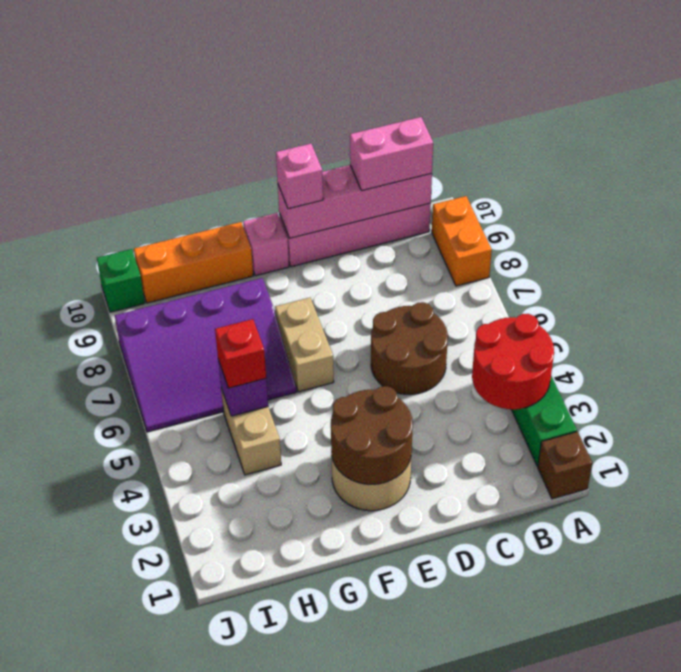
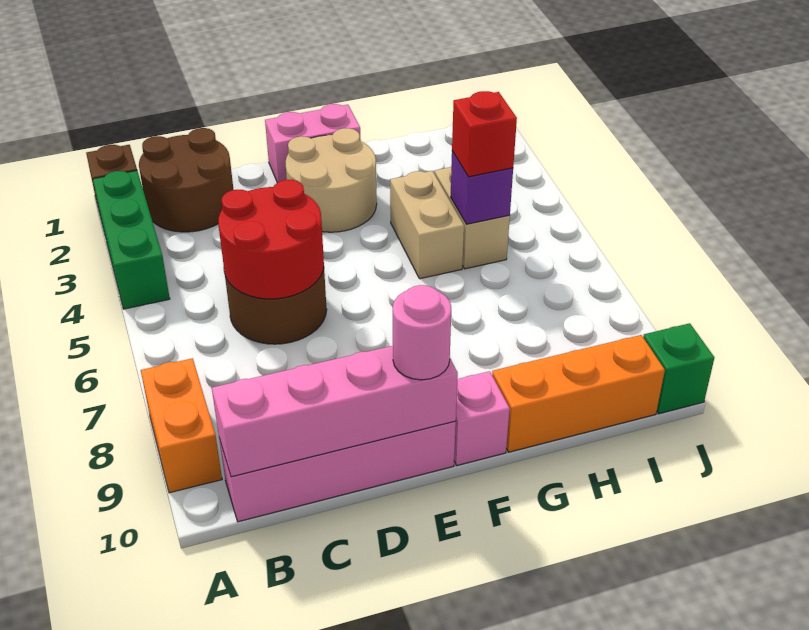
red round brick A3:B4 level 2 -> red round brick C5:D6 level 2
pink brick B10:C10 level 3 -> pink brick E1:F1 level 1
brown round brick E2:F3 level 2 -> brown round brick B1:C2 level 1
pink brick E10 level 3 -> pink round brick E10 level 3
tan brick F6:F7 level 1 -> tan brick G4:G5 level 1
purple slope G6:J8 level 1 top 8 -> none

